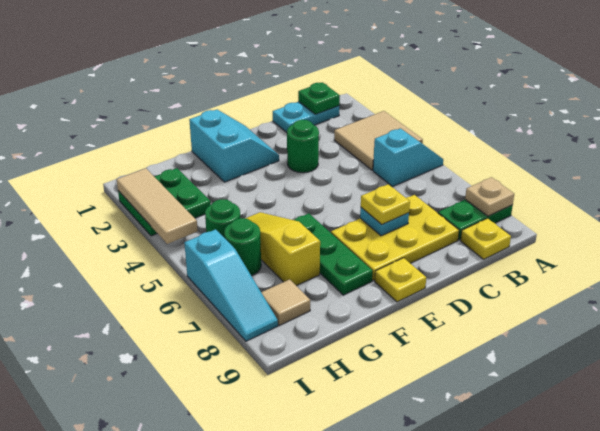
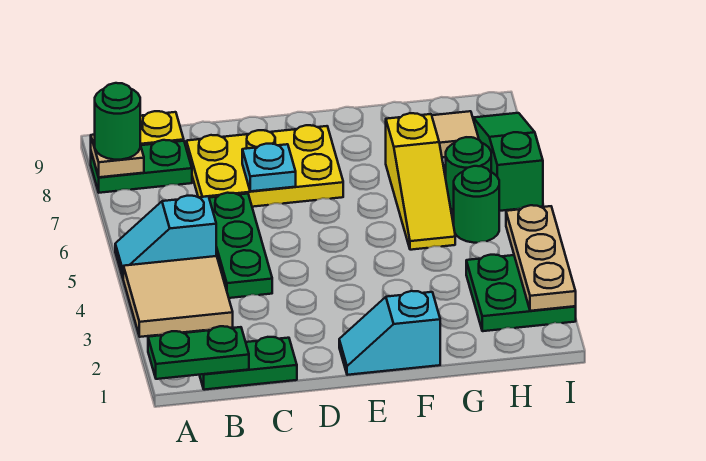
cyan plate B1:C1 level 1 -> green plate B1:C1 level 1
green plate B1 level 2 -> green plate A1:B1 level 2
green round brick D3 level 1 -> green round brick A8 level 3
yellow plate D7 level 3 -> none
cyan slope E1:F2 level 1 top F -> cyan slope E1:F1 level 1 top F
yellow plate E9 level 1 -> none
green plate F6:F8 level 1 -> green plate C4:C6 level 1
tan tile I2:I4 level 2 -> tan plate I2:I4 level 2
cyan slope I6:I8 level 1 top 6 -> green slope I6:I8 level 1 top 6

